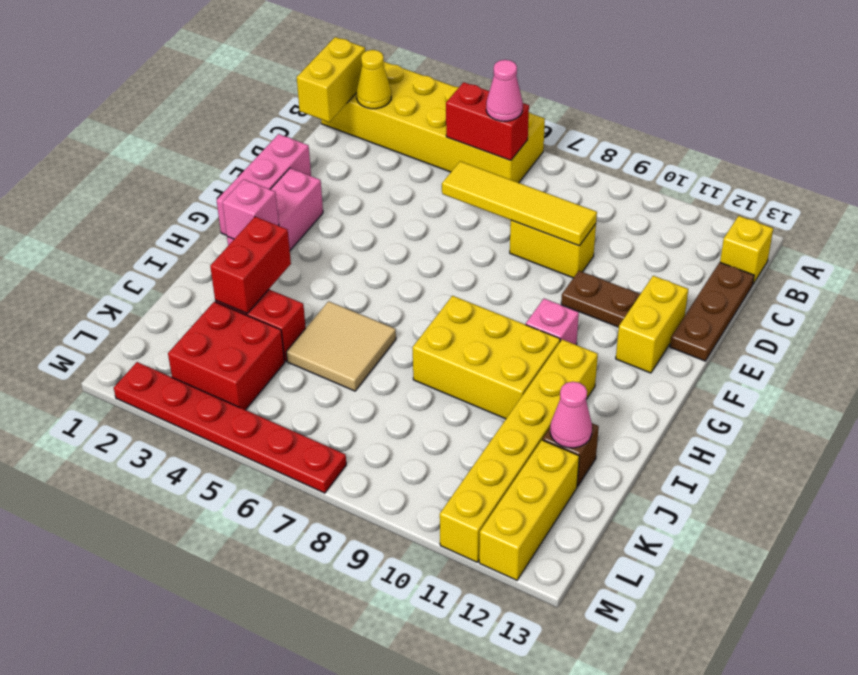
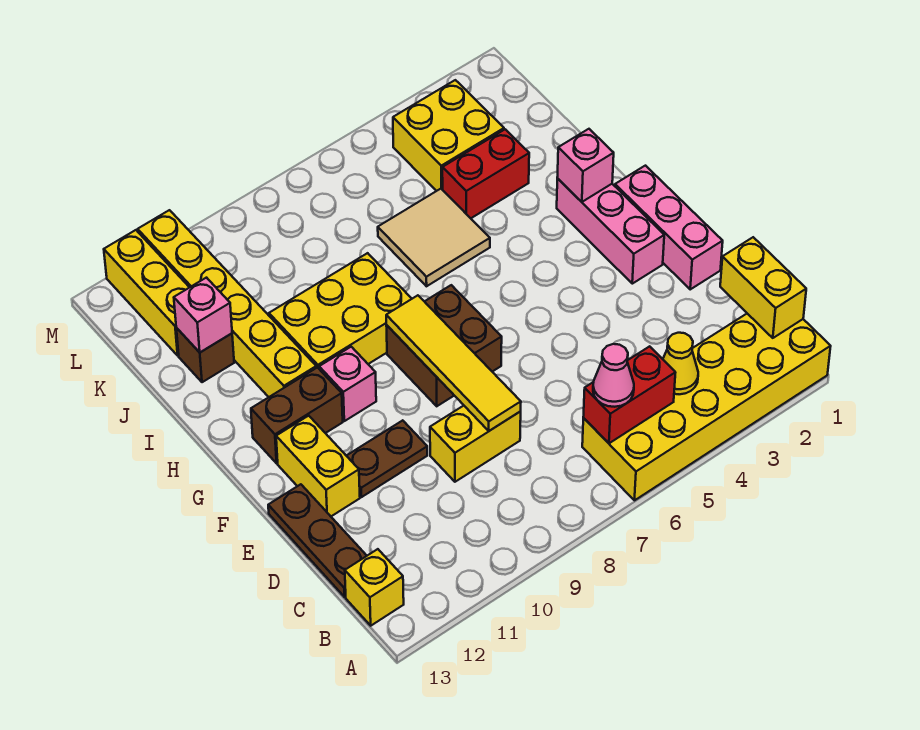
yellow cone B2 level 2 -> yellow cone B4 level 2
yellow tile D6:D9 level 2 -> yellow tile D8:G8 level 2
none -> brown brick F7:G8 level 1
none -> brown brick G11:G12 level 1
red brick I3:J3 level 2 -> none
pink cone J12 level 2 -> pink brick J12 level 2
red brick K3:L4 level 1 -> yellow brick K3:L4 level 1
red plate M2:M7 level 1 -> none

